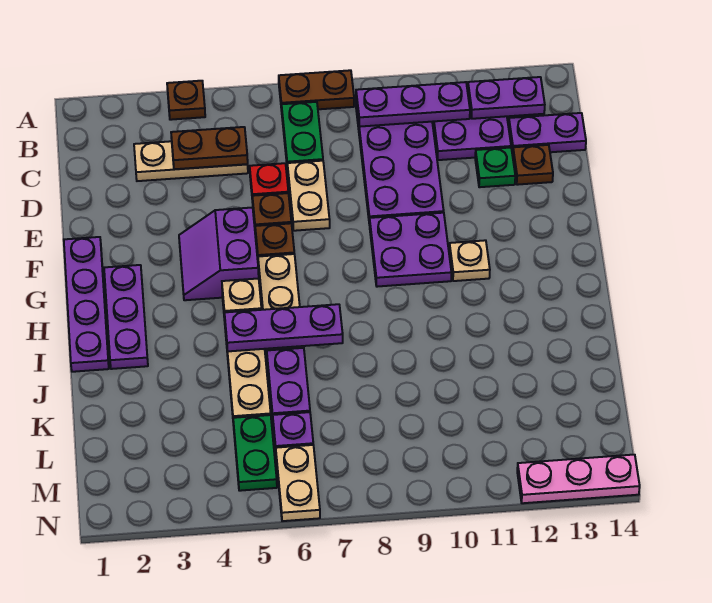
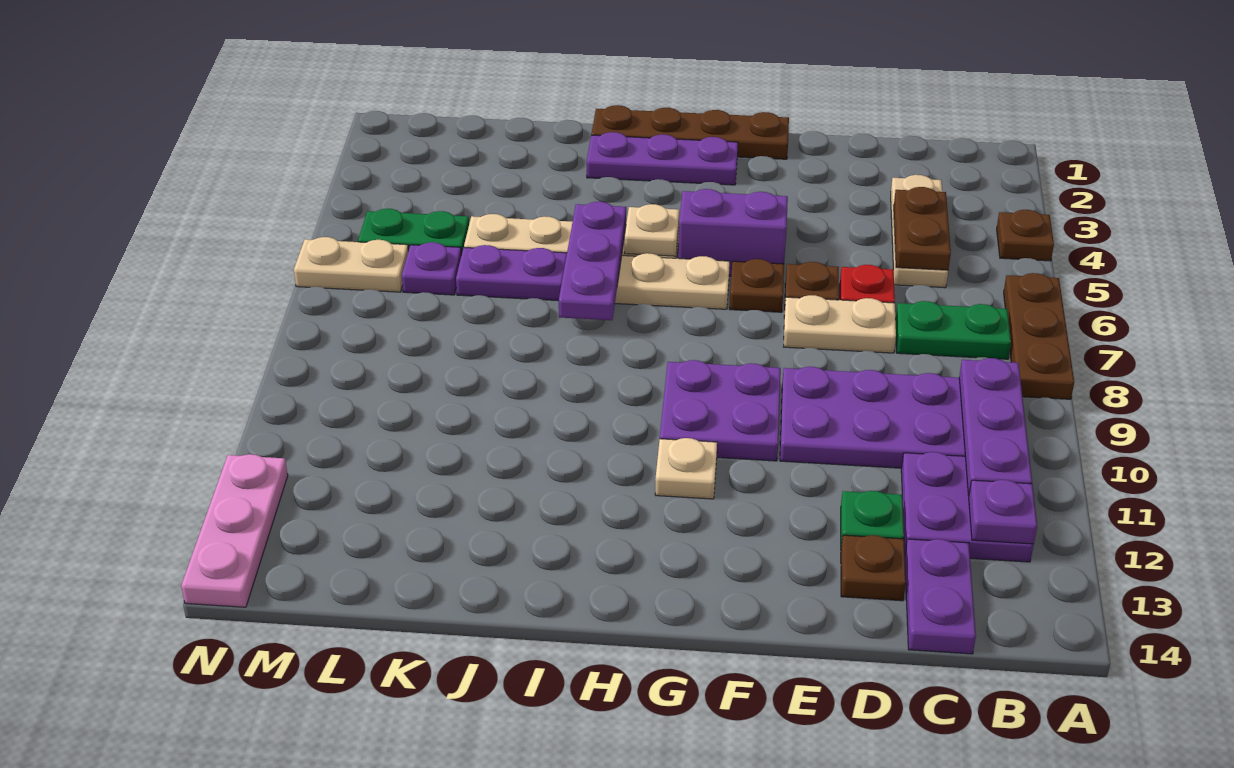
brown plate A7:A8 level 1 -> brown plate A6:A8 level 1
purple plate B12:B13 level 2 -> purple plate B12 level 2
purple plate F1:I1 level 1 -> brown plate F1:I1 level 1

